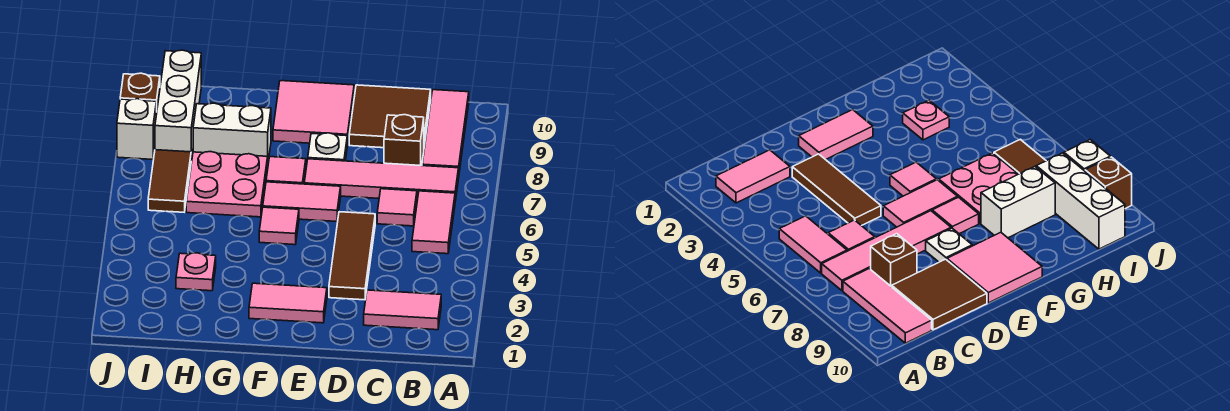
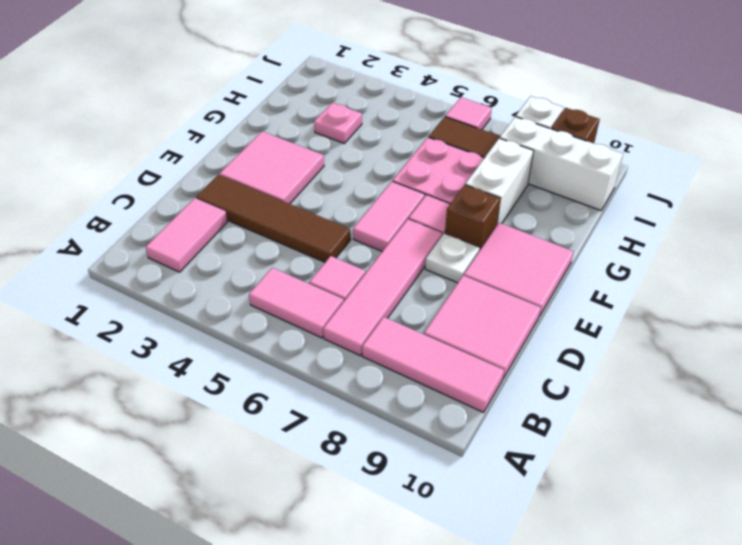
brown brick C8 level 1 -> brown brick F8 level 1
brown tile C9:D10 level 1 -> pink tile C9:D10 level 1
brown tile D3:D5 level 1 -> brown tile D2:D5 level 1
pink tile E2:F2 level 1 -> pink tile E2:F3 level 1
pink tile F5 level 1 -> pink tile J6 level 1

